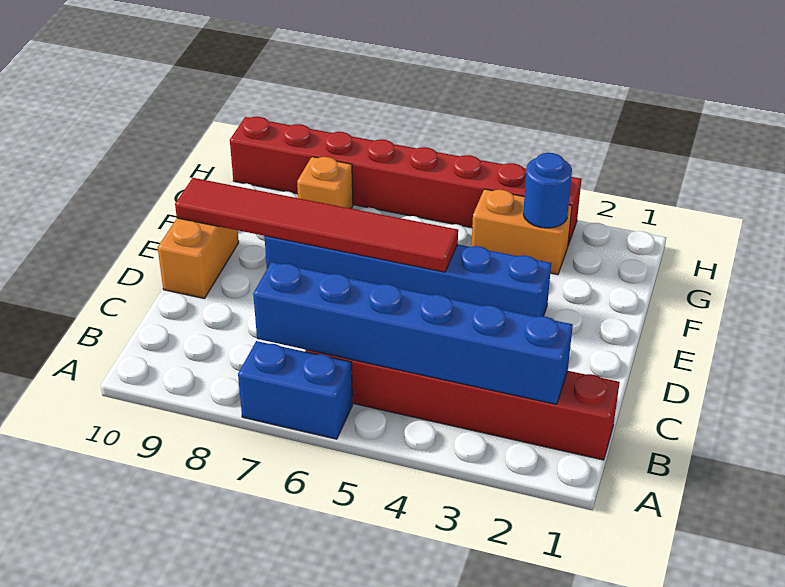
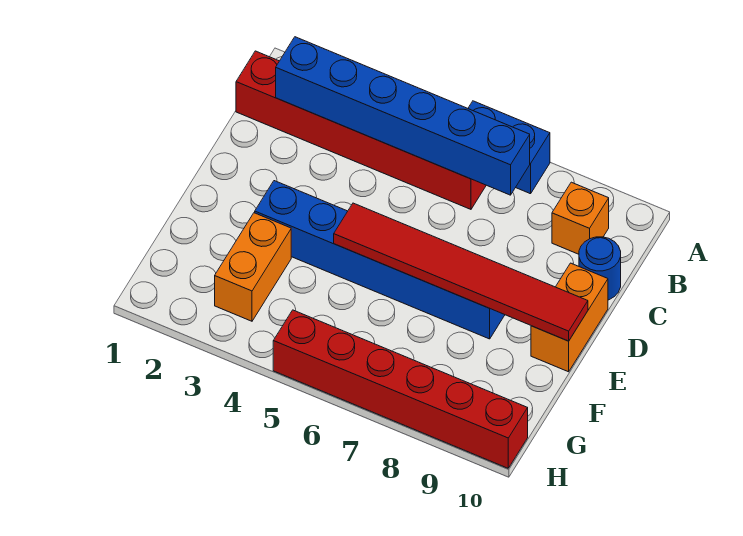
orange brick G3:G4 level 1 -> orange brick F3:G3 level 1
blue round brick G3 level 2 -> blue round brick C10 level 1
orange brick G8 level 1 -> orange brick B9 level 1
red brick H3:H10 level 1 -> red brick H5:H10 level 1

